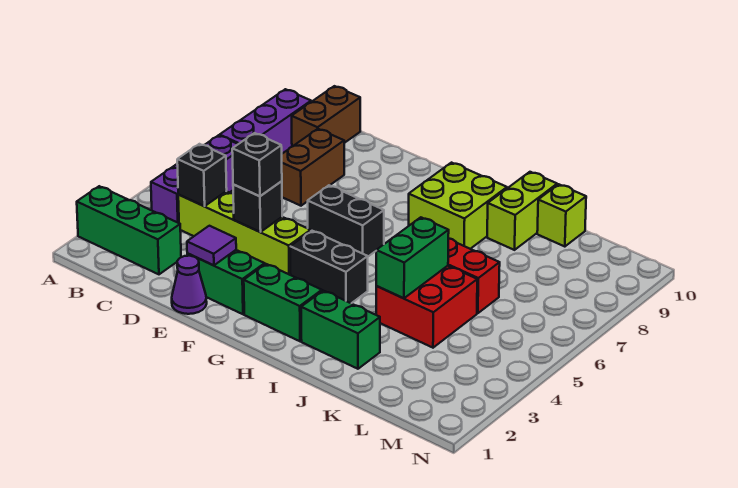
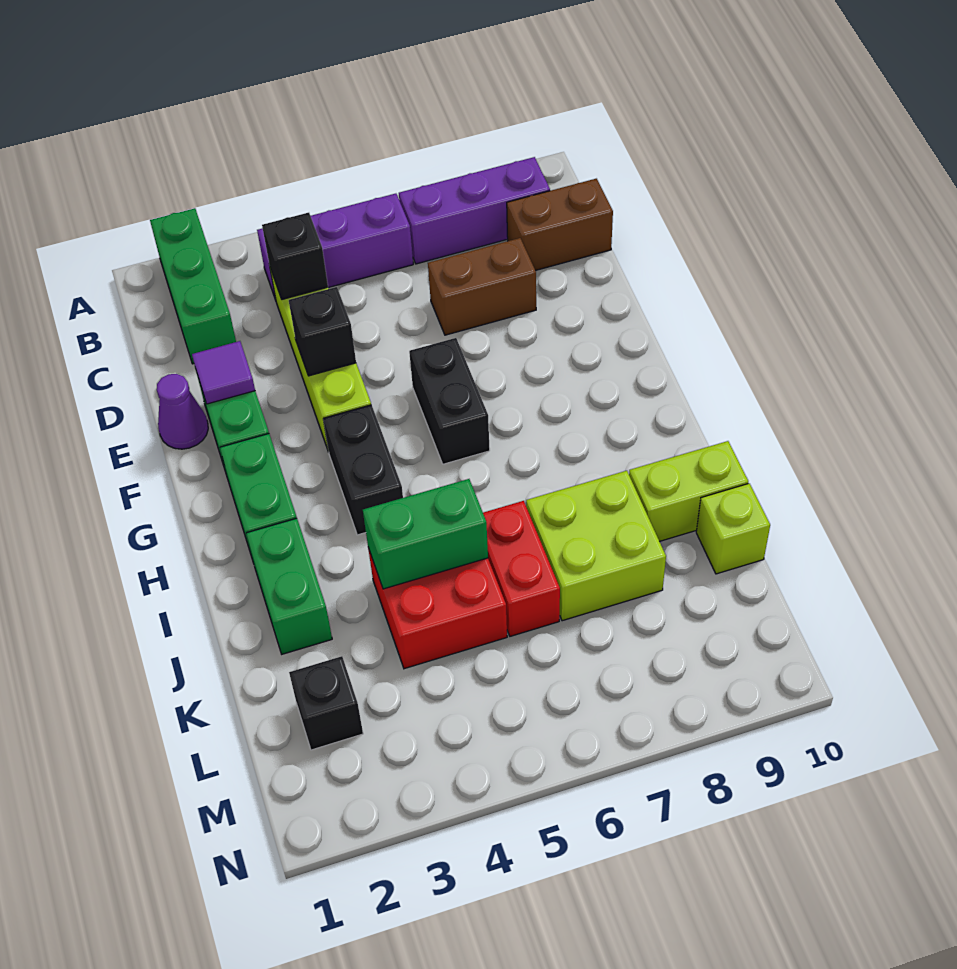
black brick E4 level 3 -> black brick L2 level 1
lime brick H8:I9 level 1 -> lime brick J7:K8 level 1

